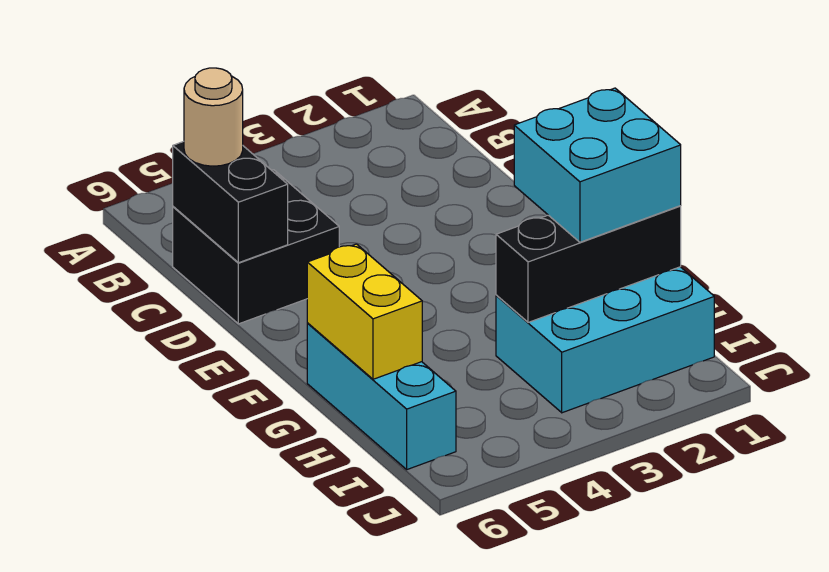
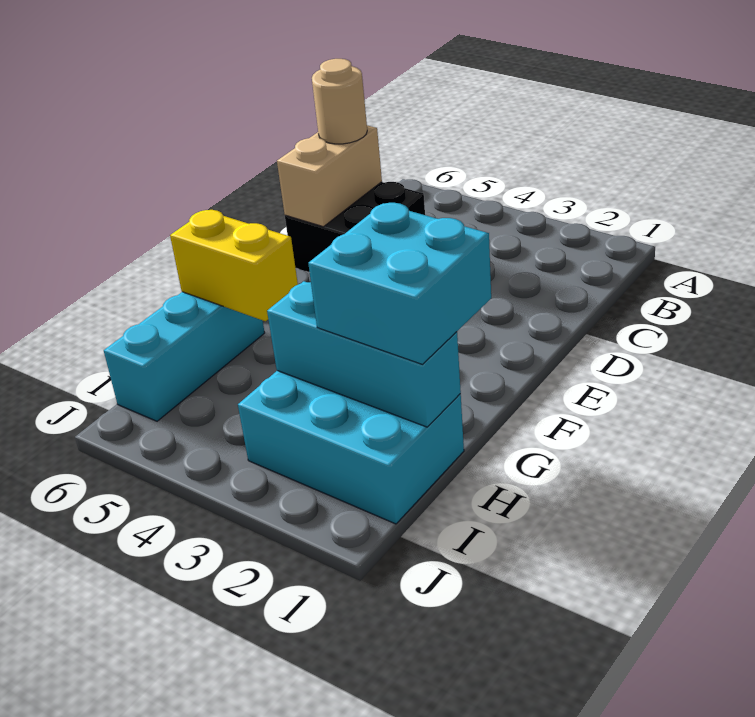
black brick C6:D6 level 2 -> tan brick C6:D6 level 2
yellow brick G6:H6 level 2 -> yellow brick G5:G6 level 2
black brick H1:H3 level 2 -> cyan brick H1:H3 level 2

